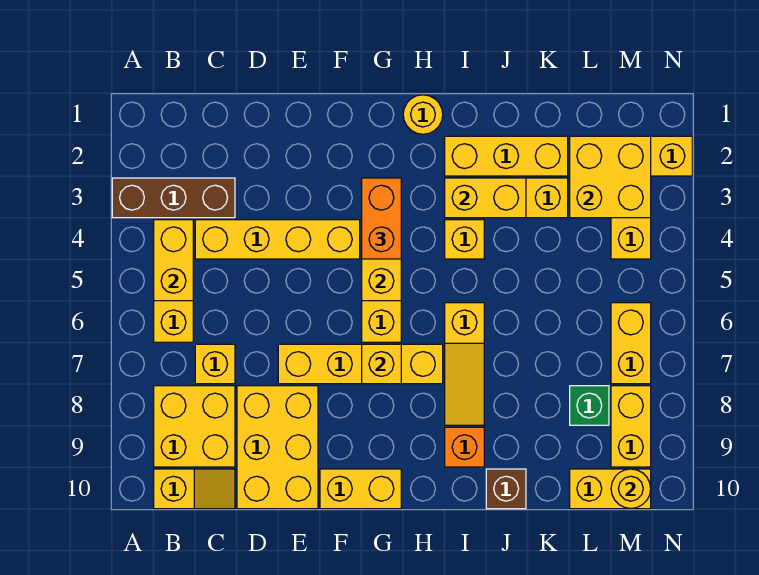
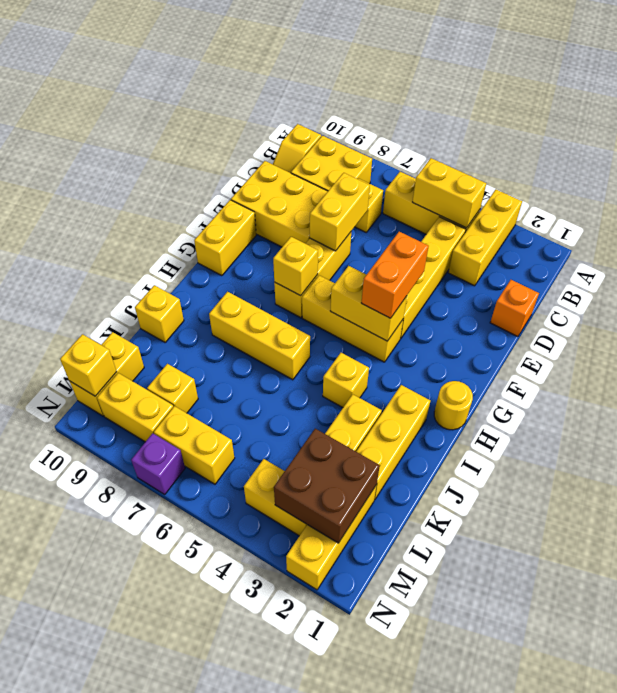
brown brick A3:C3 level 1 -> yellow brick A3:C3 level 1
yellow brick E7:H7 level 1 -> yellow brick E7:G7 level 1
orange brick G3:G4 level 3 -> orange brick F4:G4 level 3
yellow brick I3:J3 level 2 -> yellow brick D7:E7 level 2
yellow slope I6:I8 level 1 top 6 -> yellow brick I6:I8 level 1
orange brick I9 level 1 -> orange brick D1 level 1
brown brick J10 level 1 -> yellow brick J10 level 1
yellow brick L2:M3 level 2 -> brown brick L2:M3 level 2
green brick L8 level 1 -> yellow brick L8 level 1
yellow round brick M10 level 2 -> yellow brick M10 level 2
none -> purple brick N7 level 1

